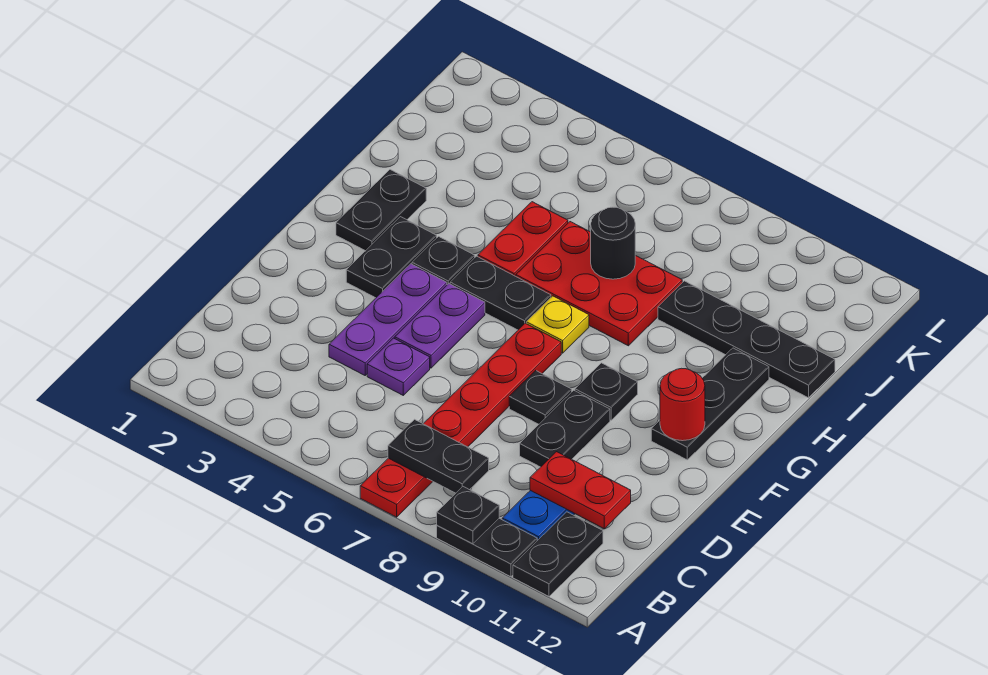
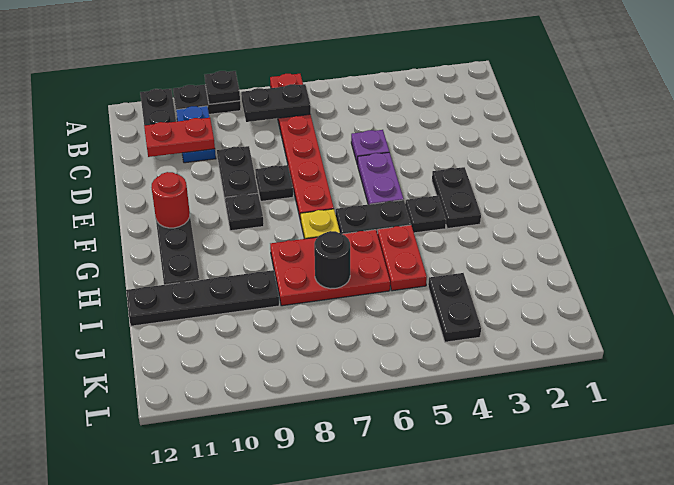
purple plate D4:F4 level 1 -> none
black plate G2:H2 level 1 -> black plate J4:K4 level 1

